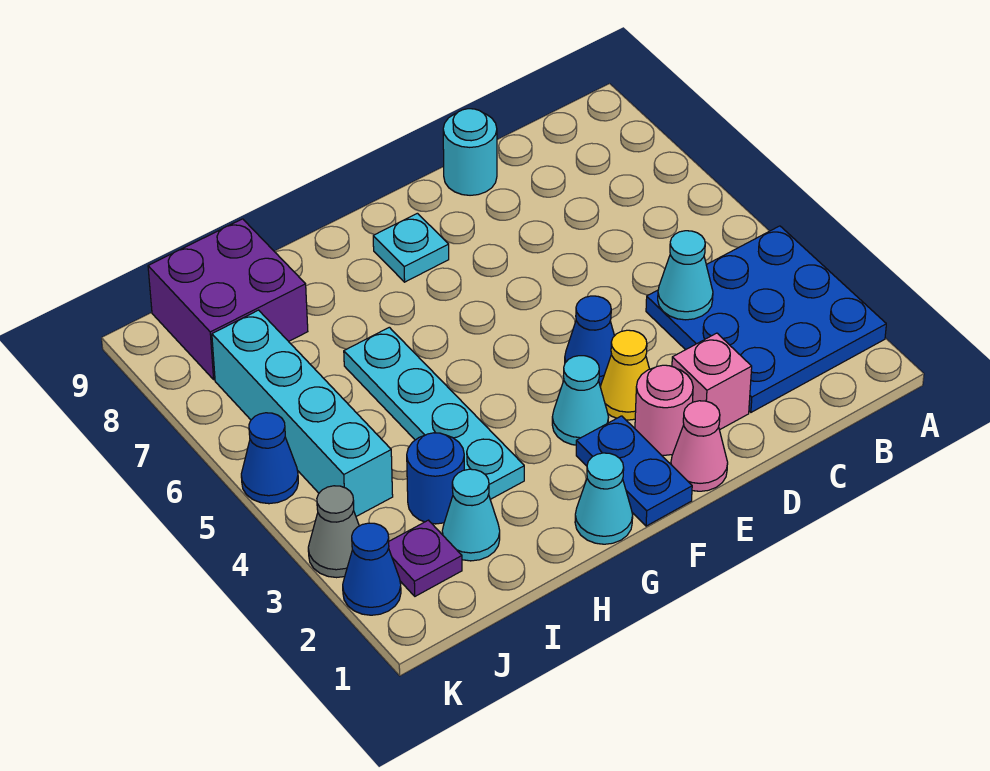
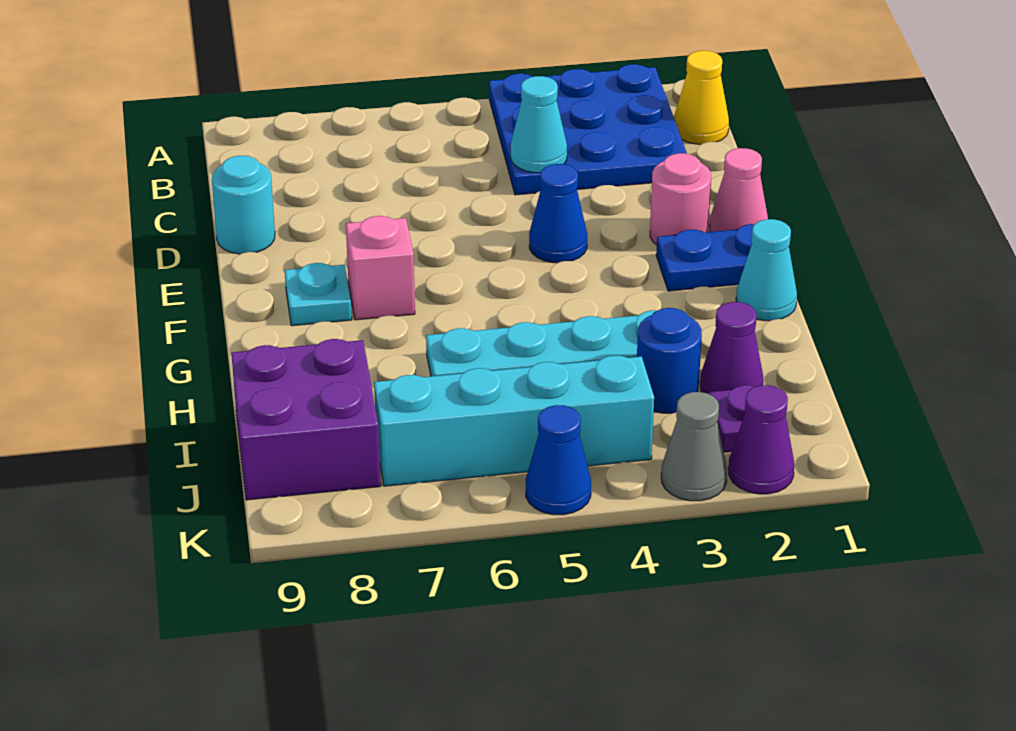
pink brick D2 level 1 -> pink brick F7 level 1
yellow cone E3 level 1 -> yellow cone B1 level 1
cyan cone F3 level 1 -> none
cyan cone I2 level 1 -> purple cone I2 level 1
blue cone K2 level 1 -> purple cone K2 level 1

